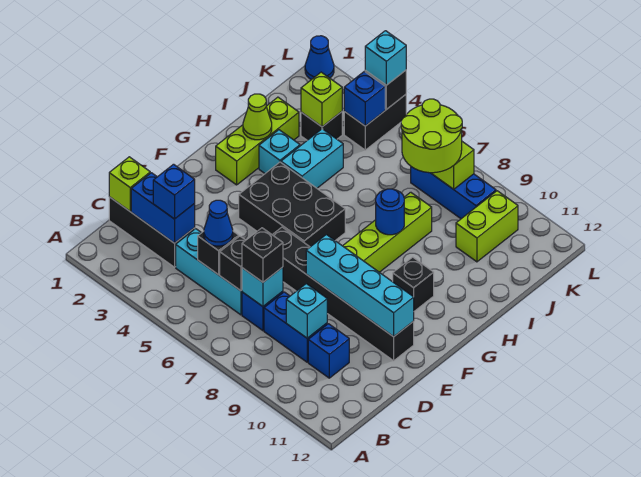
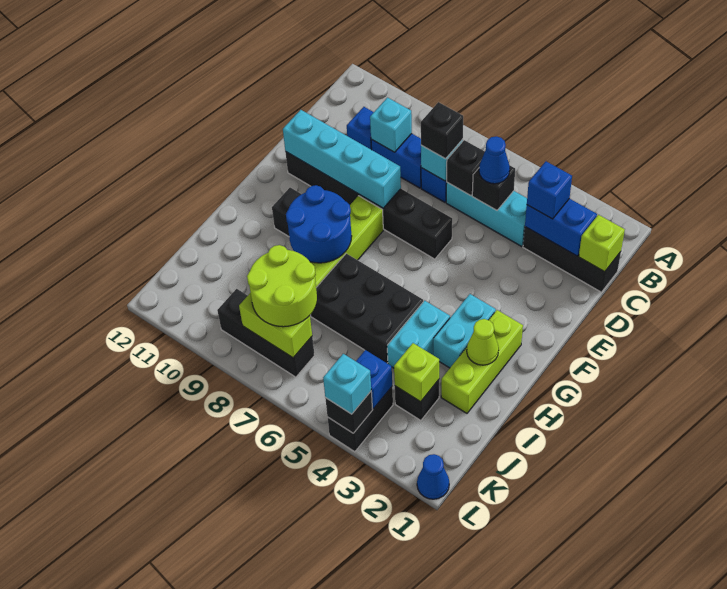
black brick F4:G6 level 1 -> black brick H5:I7 level 1
cyan brick H3 level 1 -> cyan brick G3:H3 level 1
blue round brick H8 level 2 -> blue round brick G8:H9 level 2
lime brick J10:K10 level 1 -> none
blue brick K7:K9 level 1 -> black brick K7:K9 level 1

